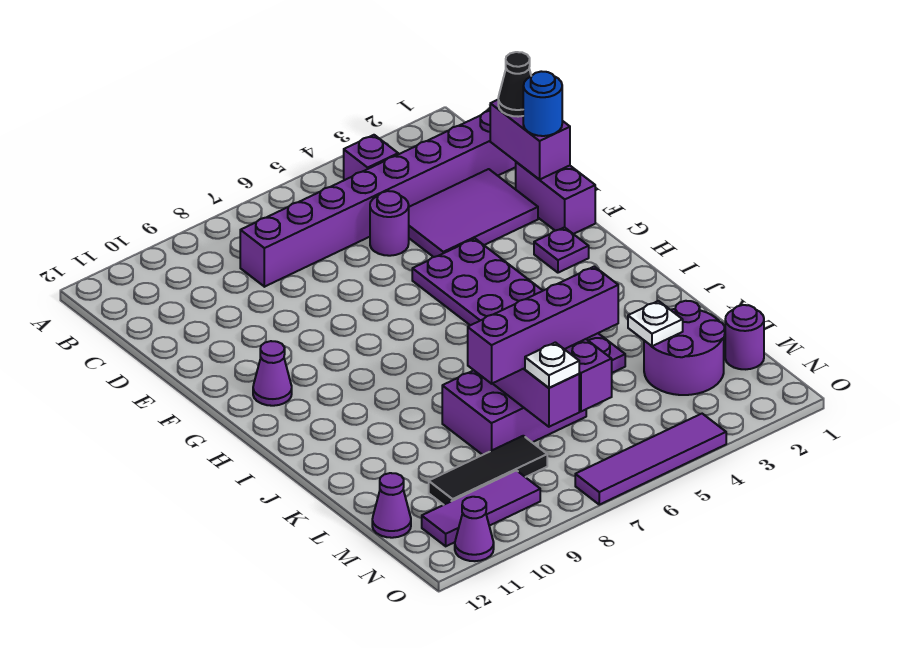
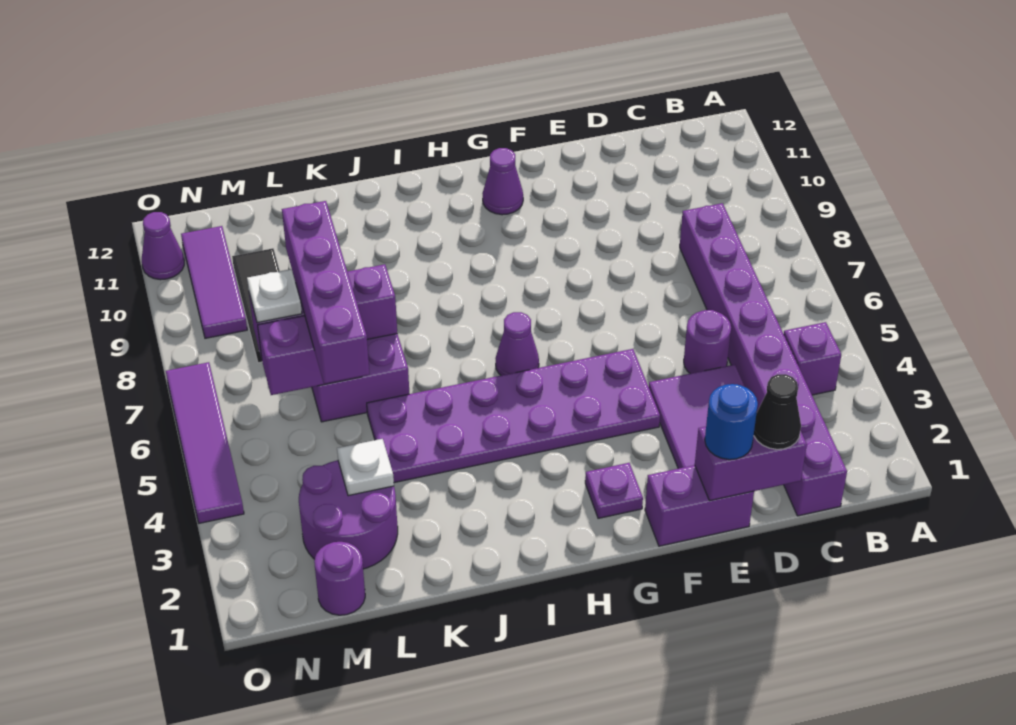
purple cone M12 level 1 -> purple cone H6 level 1

